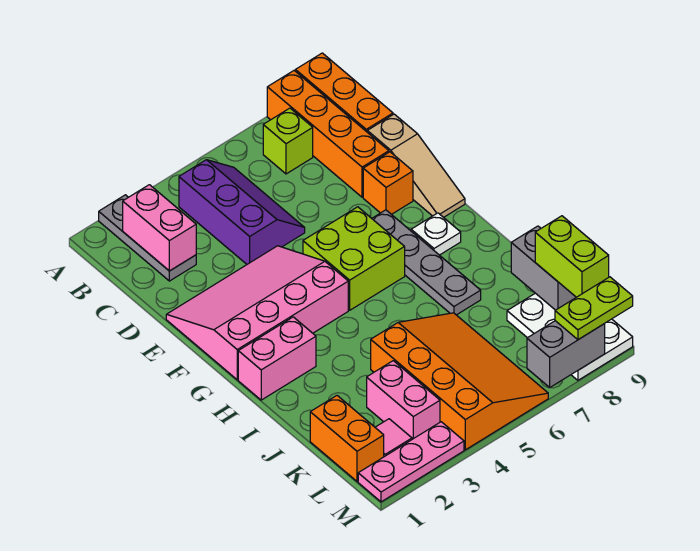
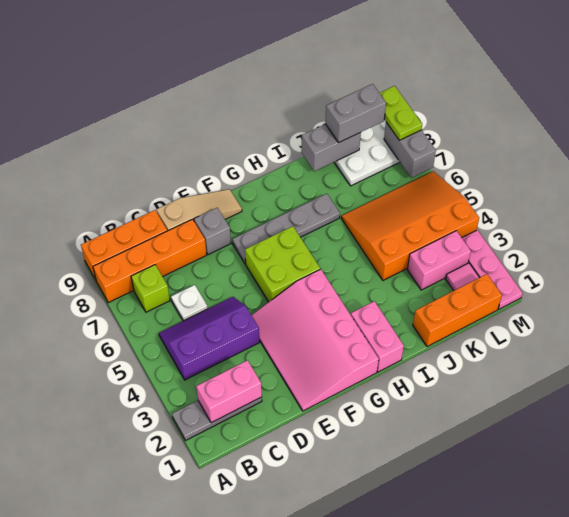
orange brick E8 level 1 -> grey brick E8 level 1
white plate G8 level 1 -> white plate C6 level 1
orange brick K1:L1 level 1 -> orange brick J1:L1 level 1
lime brick K9:L9 level 3 -> grey brick K9:L9 level 3

